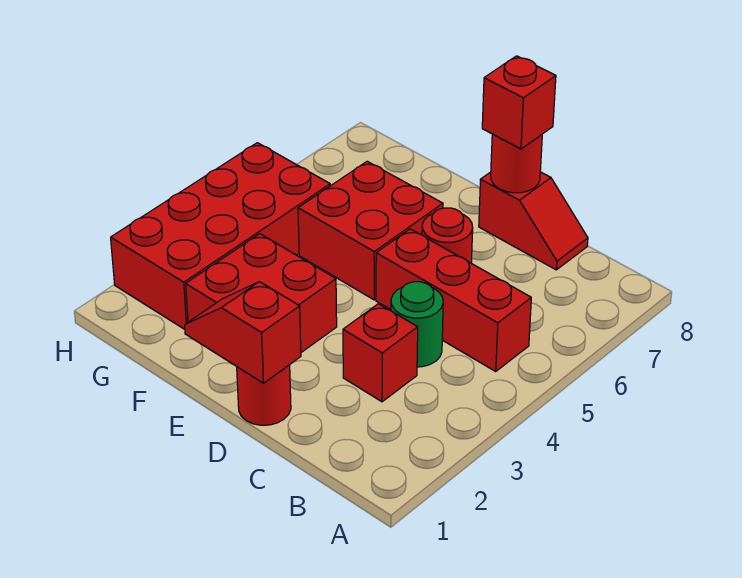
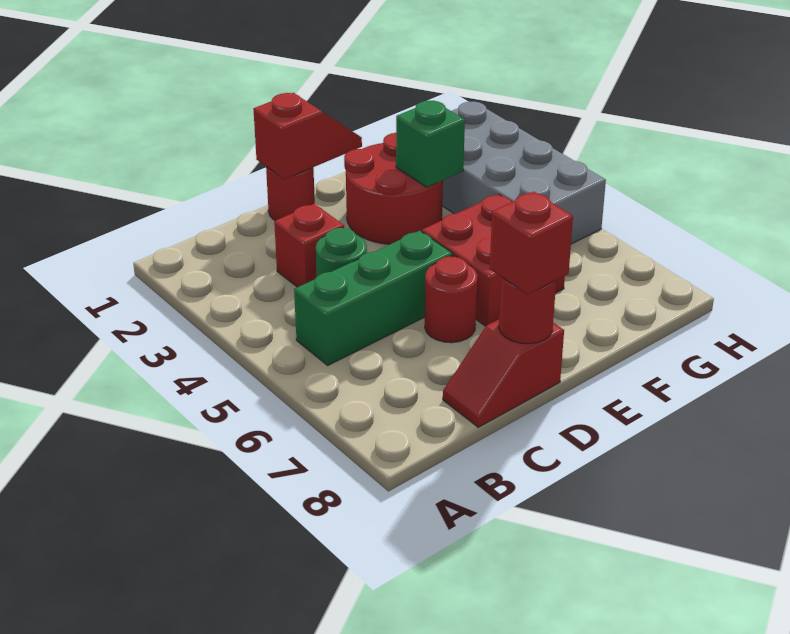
red brick B5:D5 level 1 -> green brick B5:D5 level 1
red brick E2:F3 level 1 -> red round brick E2:F3 level 1
none -> green brick F3 level 2
red brick G2:H5 level 1 -> grey brick G2:H5 level 1

